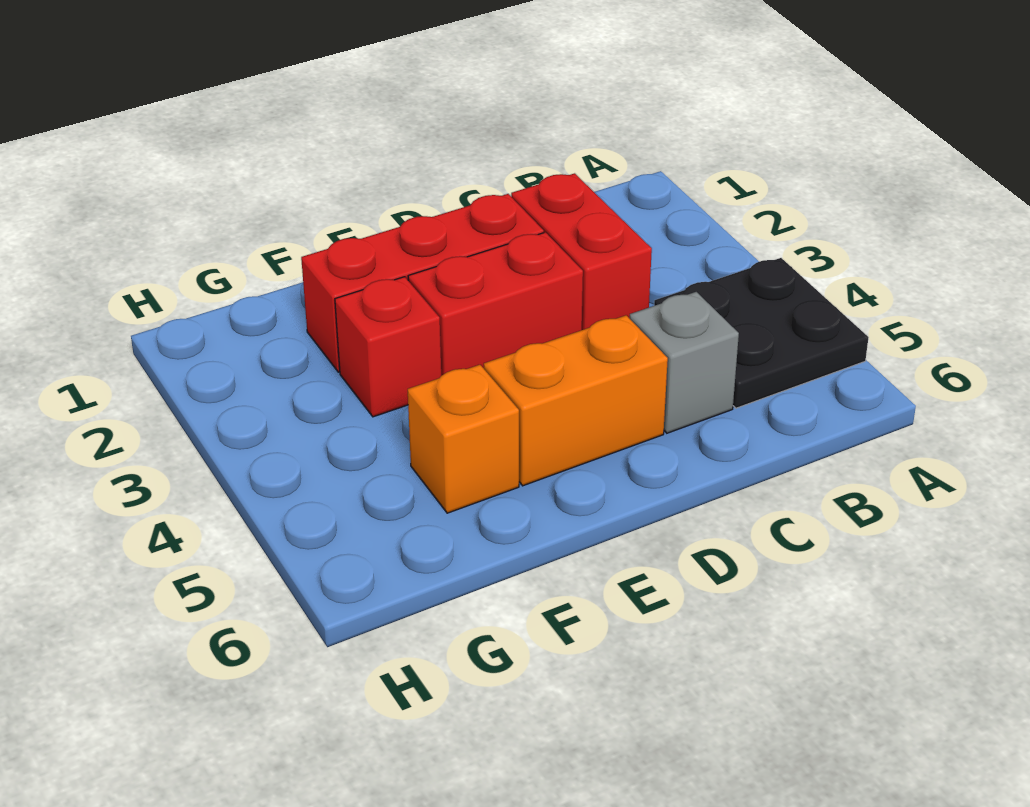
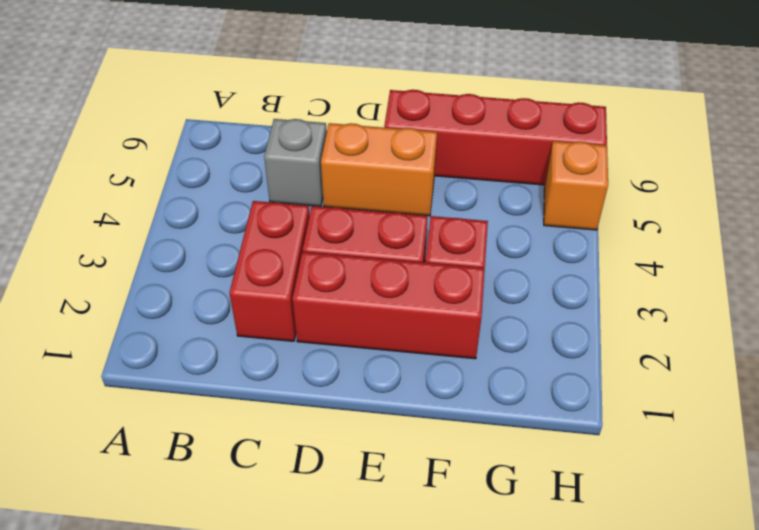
black plate A4:B5 level 1 -> none
none -> red brick E6:H6 level 1
orange brick F5 level 1 -> orange brick H5 level 1

